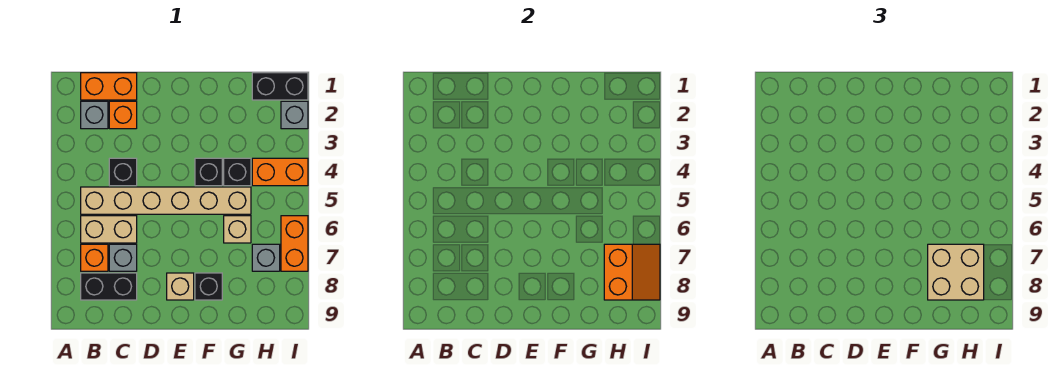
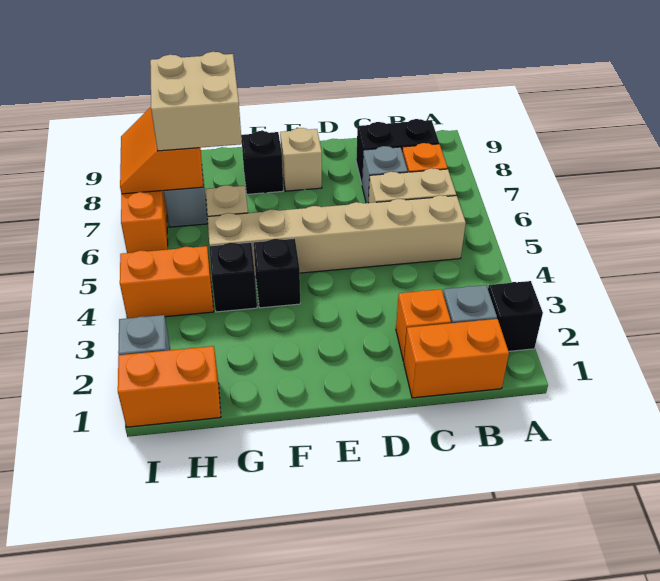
black brick C4 level 1 -> black brick A2 level 1
black brick H1:I1 level 1 -> orange brick H1:I1 level 1

